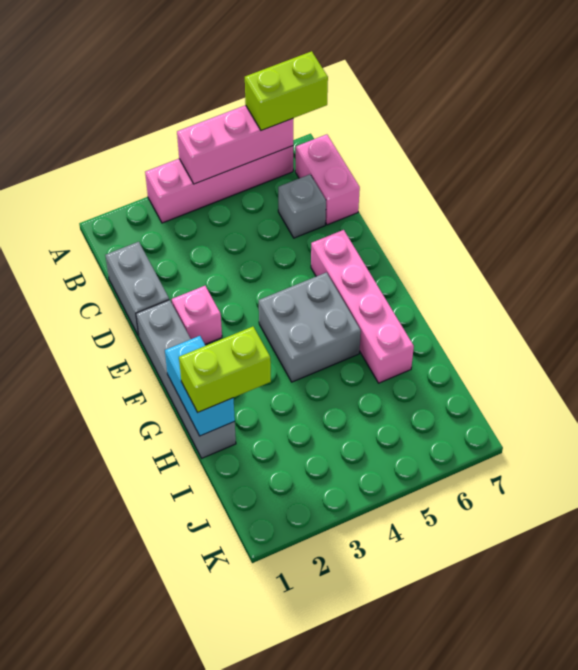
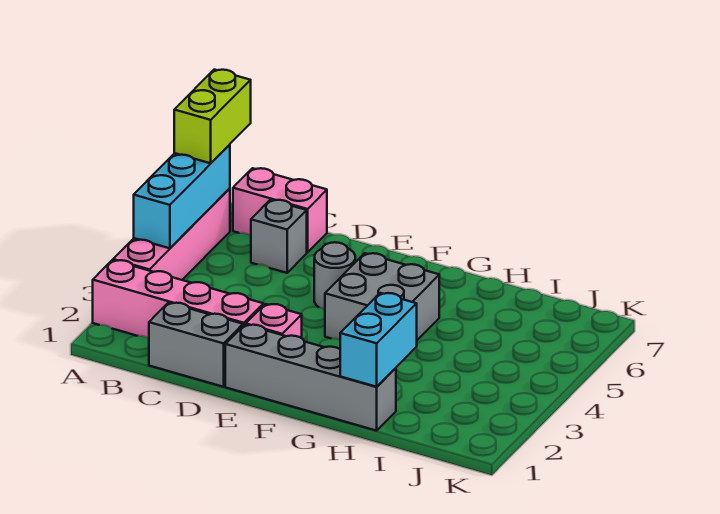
pink brick A4:A6 level 2 -> cyan brick A4:A6 level 2
none -> grey round brick E5 level 1
pink brick E6:H6 level 1 -> pink brick A2:D2 level 1
cyan brick G1:H1 level 2 -> cyan brick H1:H2 level 2
lime brick H1:H2 level 3 -> none

